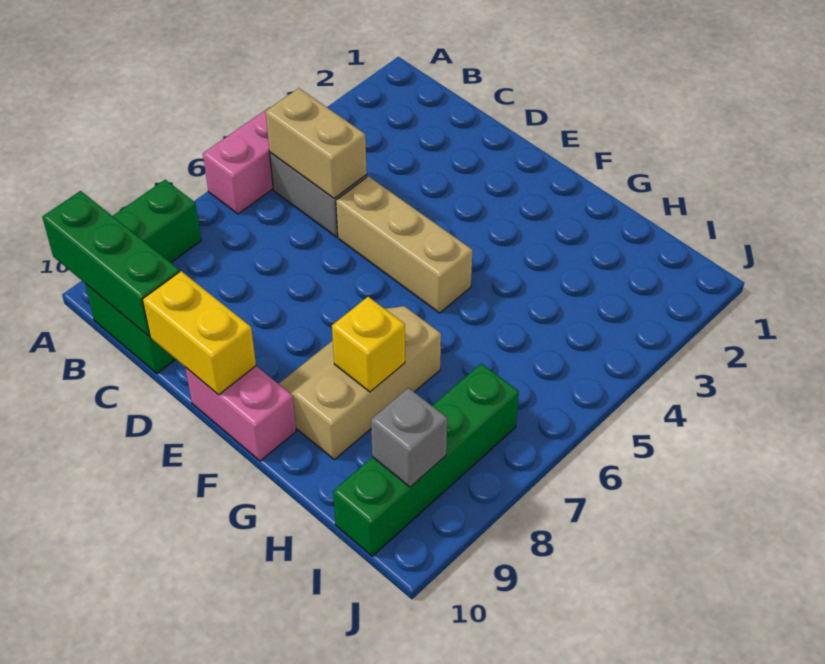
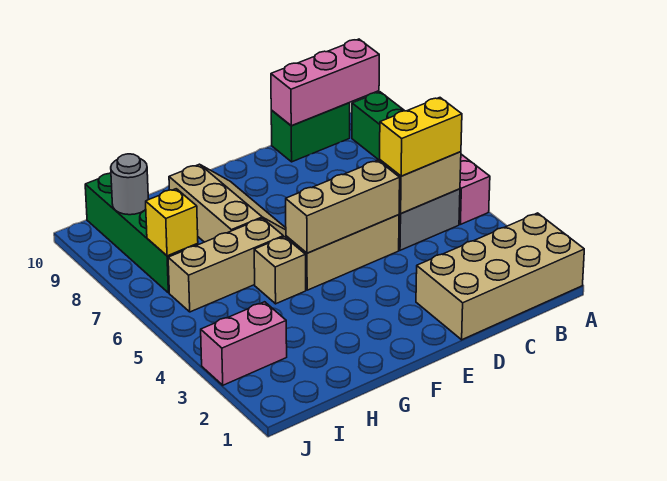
none -> tan brick A1:D2 level 1
green brick A10:C10 level 2 -> pink brick A10:C10 level 2
none -> tan brick D5:F5 level 2
yellow brick D10:E10 level 2 -> yellow brick B5:C5 level 3
pink brick E10:F10 level 1 -> pink brick I3:J3 level 1
none -> tan brick G5 level 1
none -> tan brick G6:I6 level 1
yellow brick G8 level 2 -> yellow brick I7 level 2
grey brick I9 level 2 -> grey round brick I9 level 2

